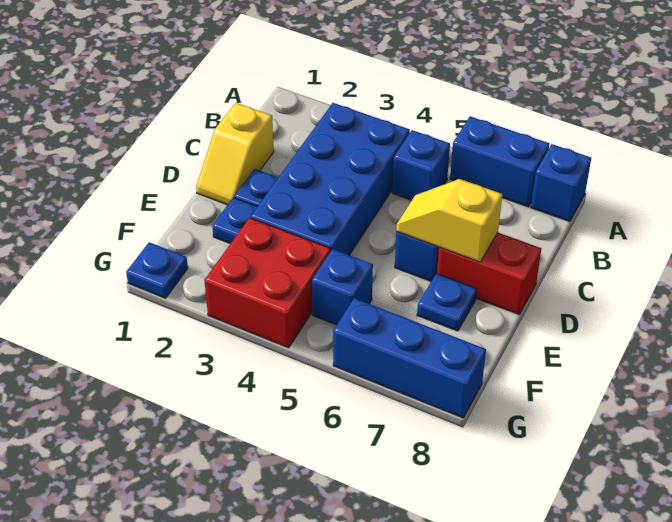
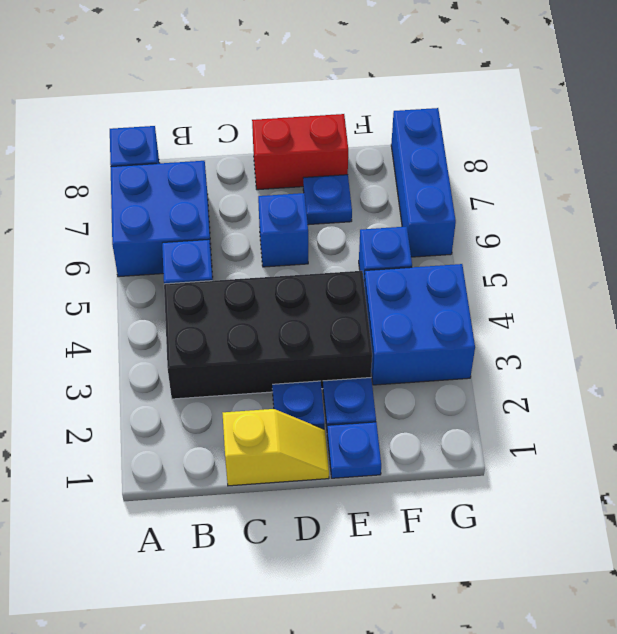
blue brick A6:A7 level 1 -> blue brick A6:B7 level 1
blue brick B3:E4 level 1 -> black brick B3:E4 level 1
yellow slope D6:D7 level 2 top 7 -> none
red brick D7:D8 level 1 -> red brick D8:E8 level 1
red brick F3:G4 level 1 -> blue brick F3:G4 level 1
blue plate G1 level 1 -> blue plate E1 level 1

